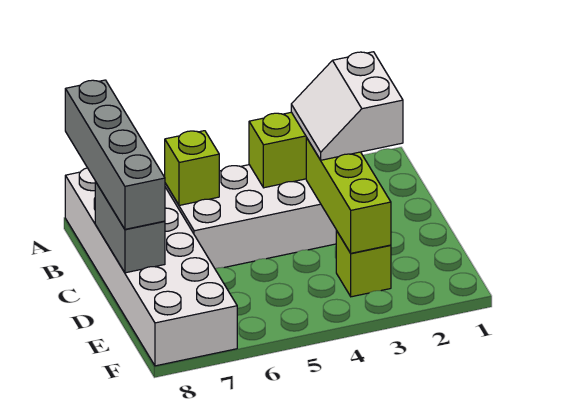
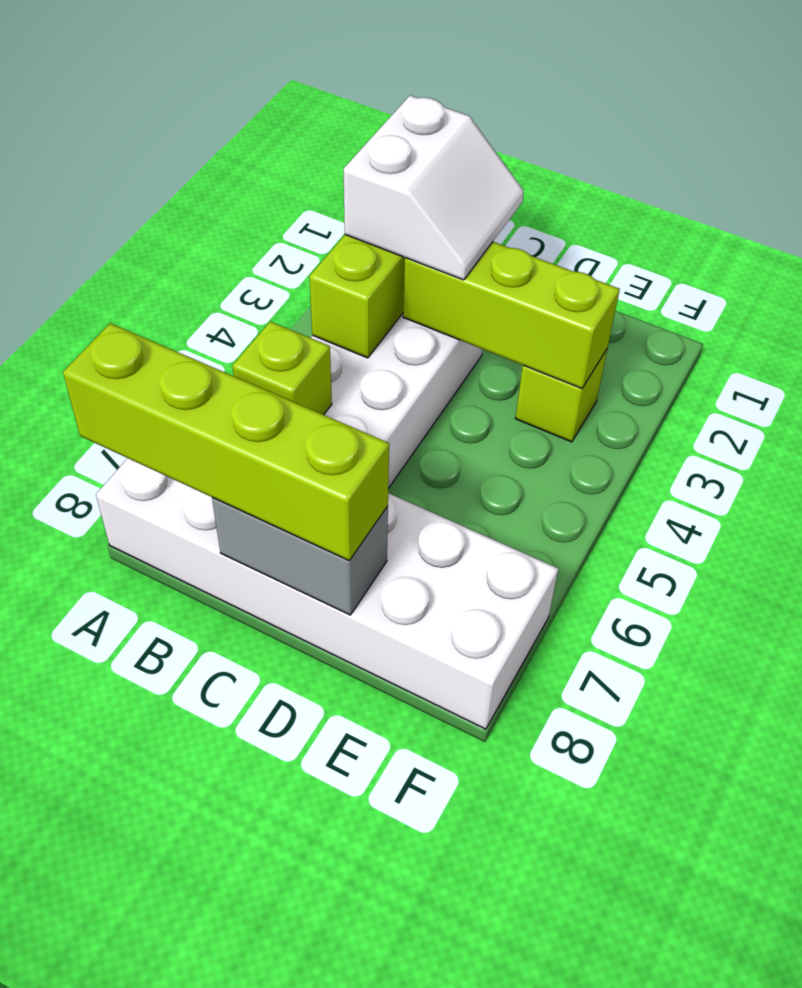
grey brick A8:D8 level 3 -> lime brick A8:D8 level 3
white slope B2:C3 level 3 top 2 -> white slope B2:C3 level 3 top B

